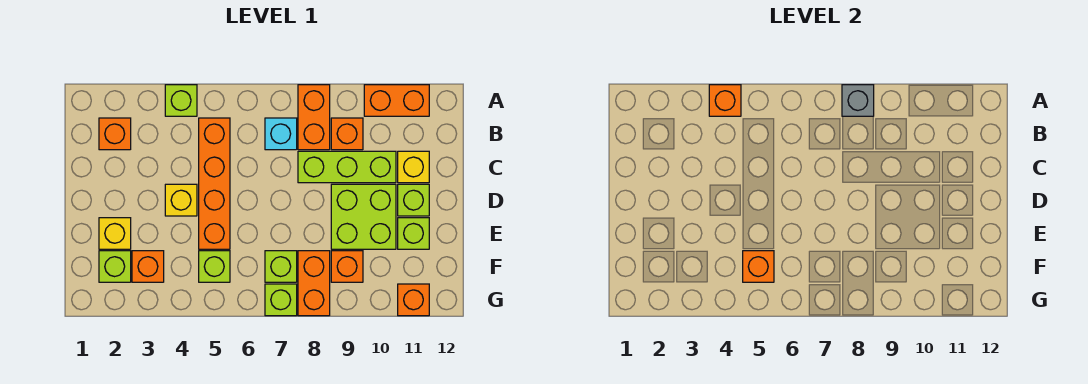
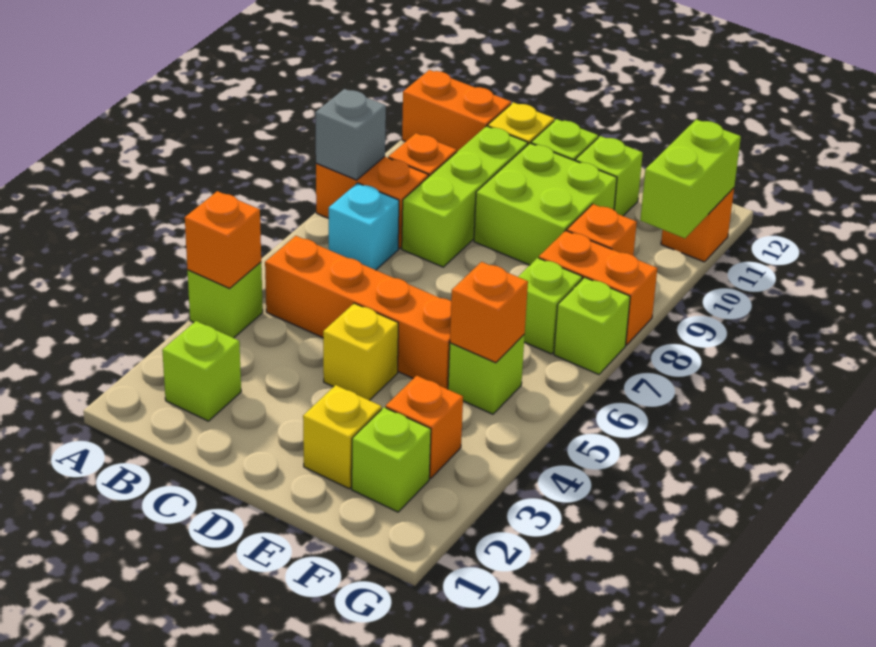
orange brick A10:A11 level 1 -> orange brick A11:B11 level 1
orange brick B2 level 1 -> lime brick B2 level 1
none -> lime brick G10:G11 level 2

